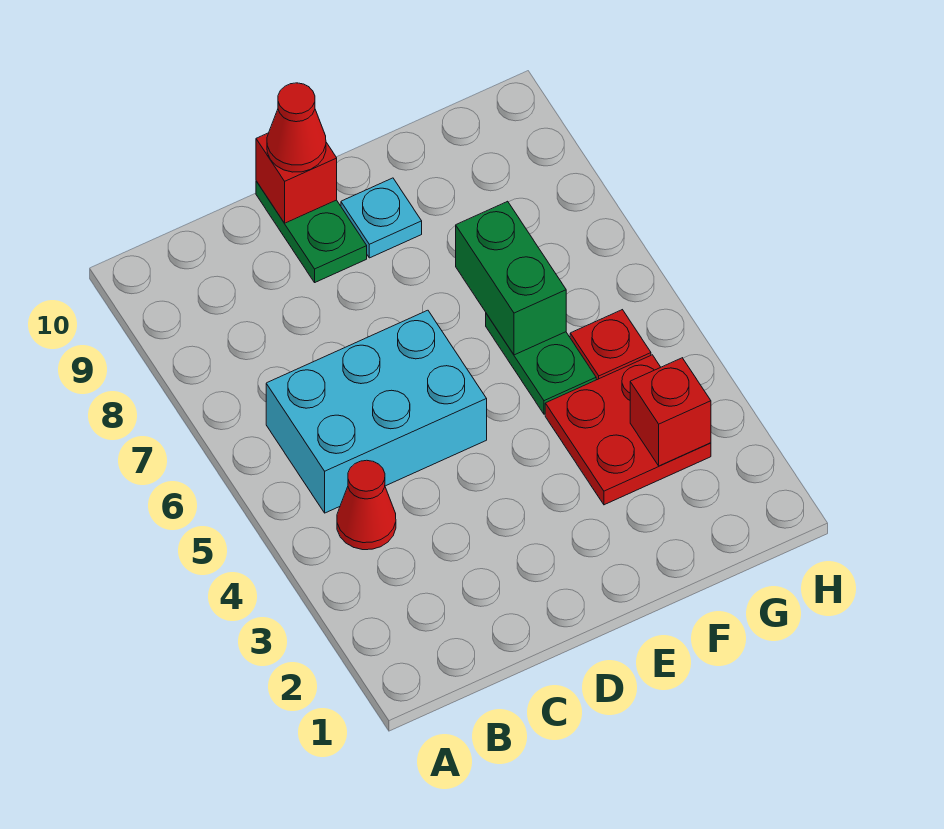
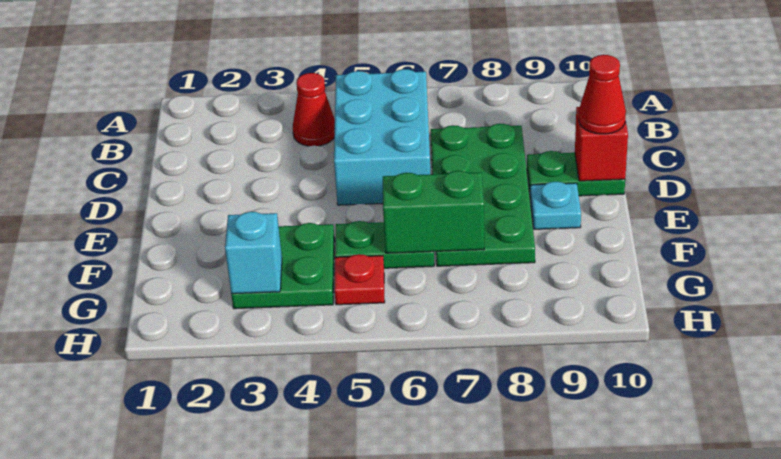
none -> green plate C7:F8 level 1
red plate F3:G4 level 1 -> green plate F3:G4 level 1
red brick G3 level 2 -> cyan brick G3 level 2

